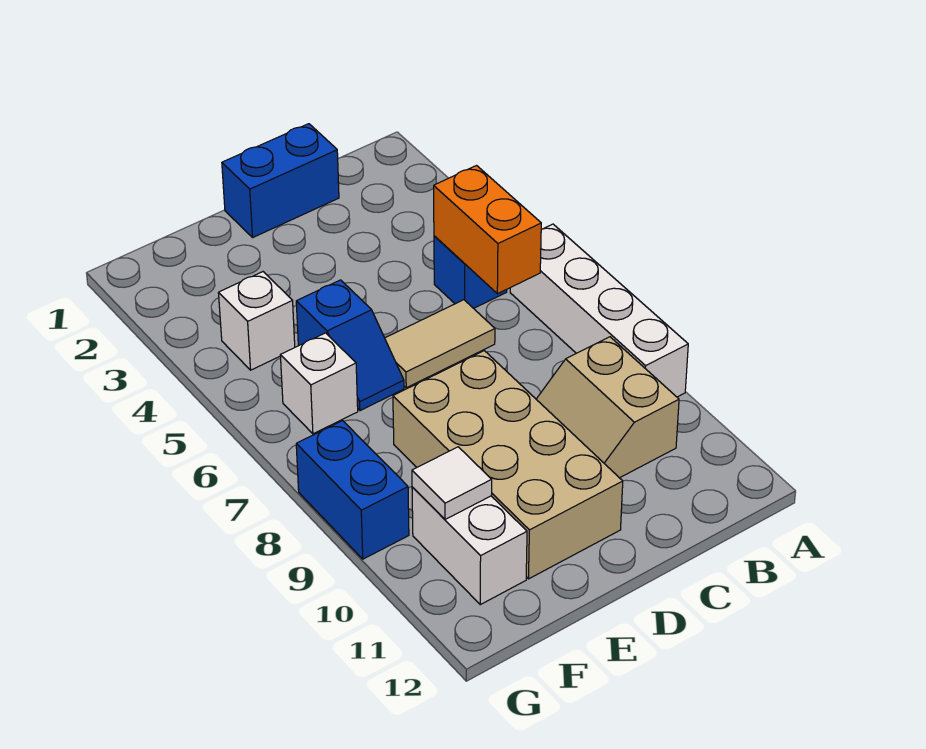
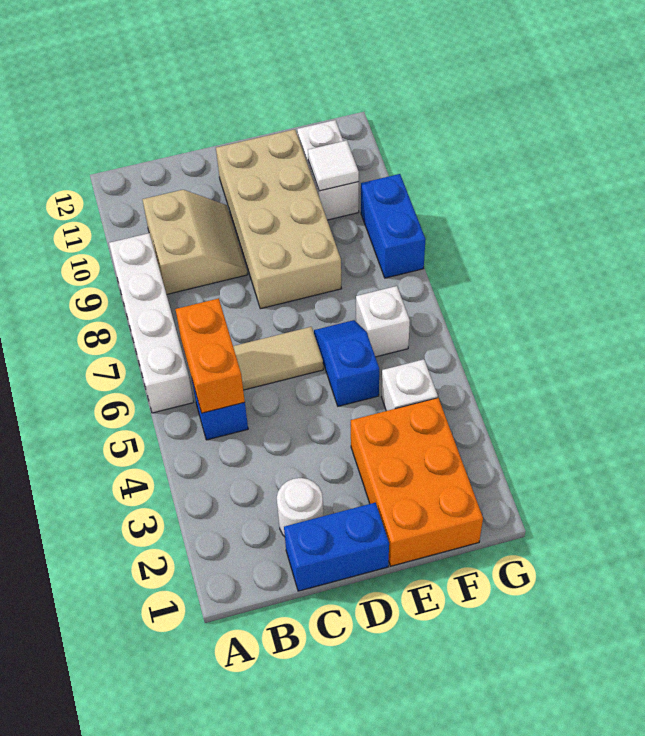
none -> white round brick C2 level 1
none -> orange brick E1:F3 level 1

